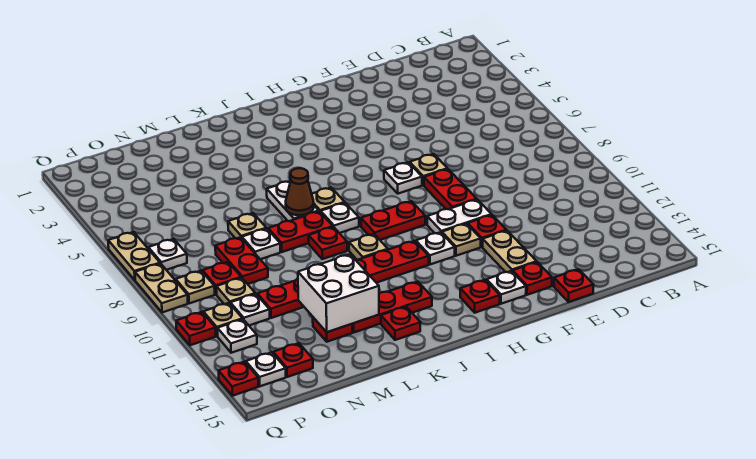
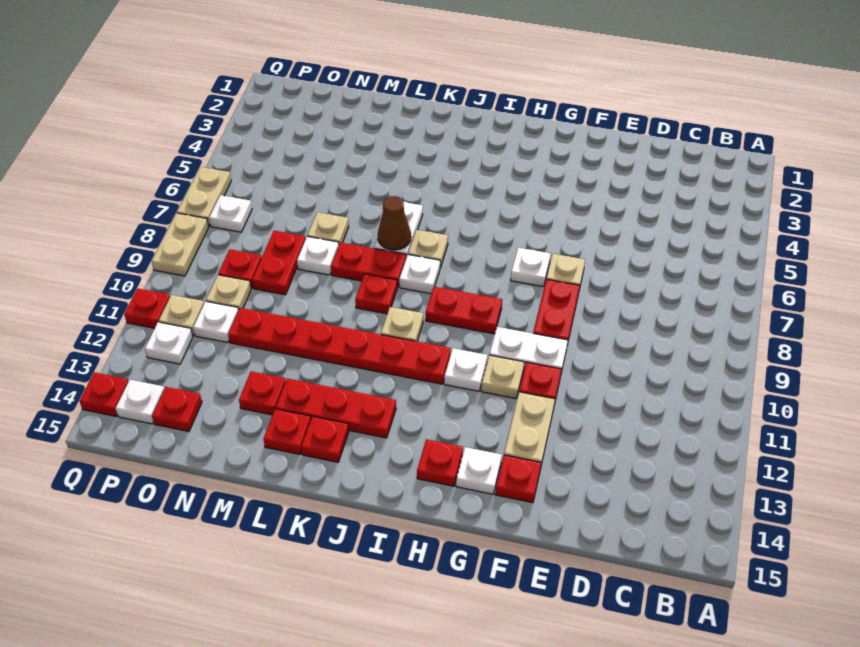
red plate E15 level 1 -> red plate L14 level 1
white brick L12:M13 level 2 -> none
tan plate P9 level 1 -> none

